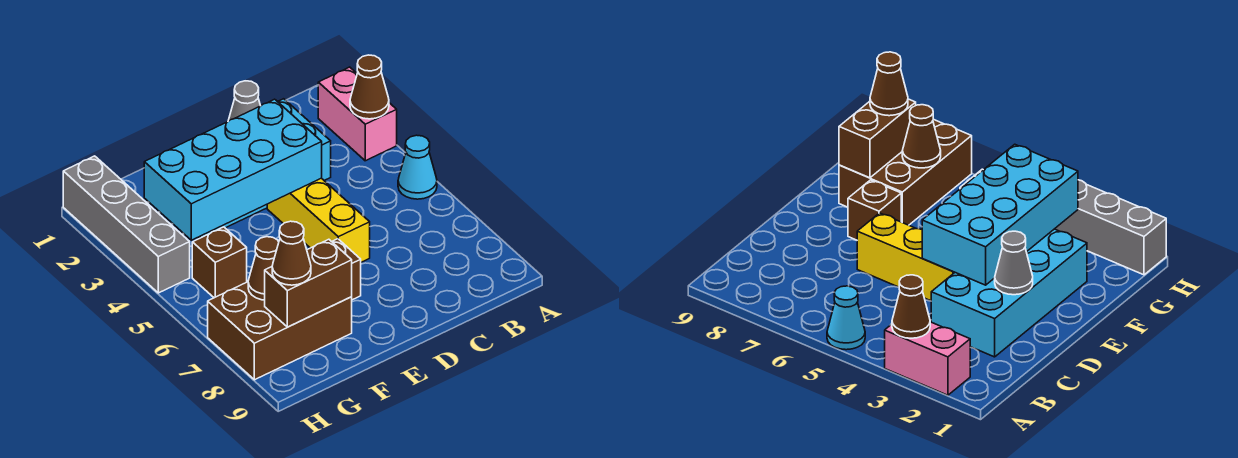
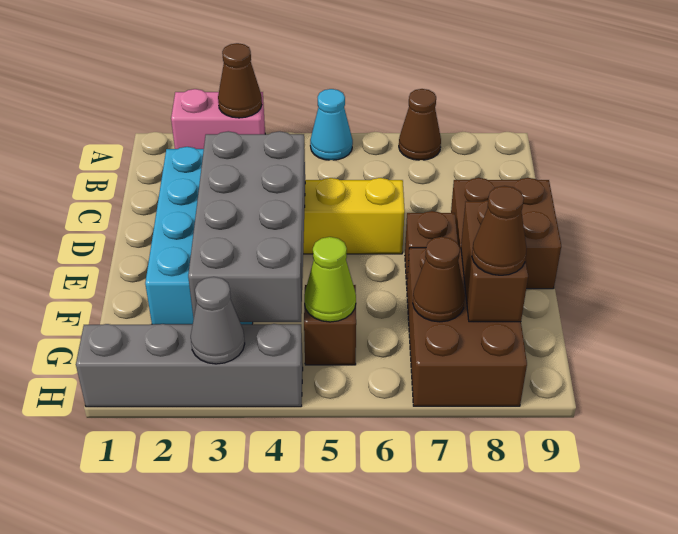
none -> brown cone A7 level 1
grey cone D2 level 2 -> grey cone H3 level 2
cyan brick D3:G4 level 2 -> grey brick D3:G4 level 2
none -> brown brick D8:E9 level 1
none -> lime cone G5 level 2

